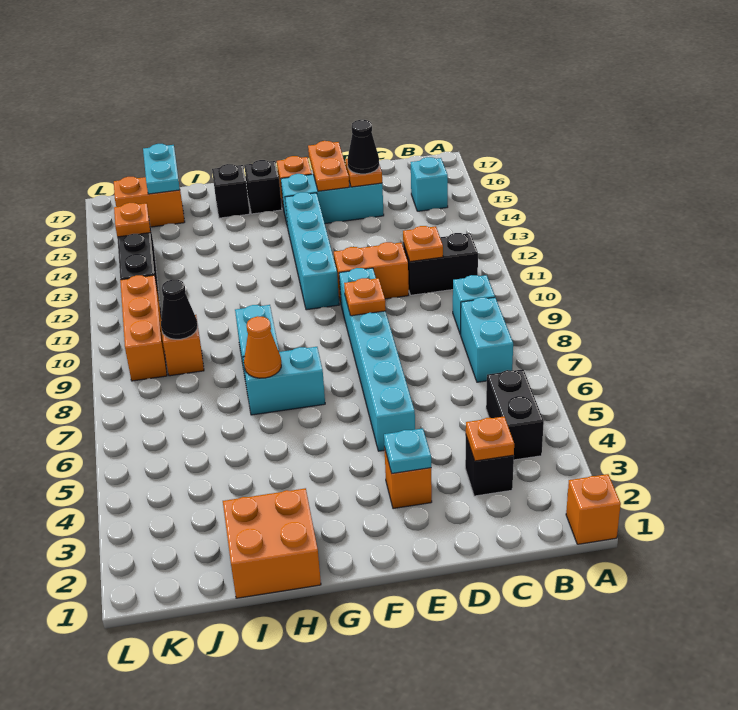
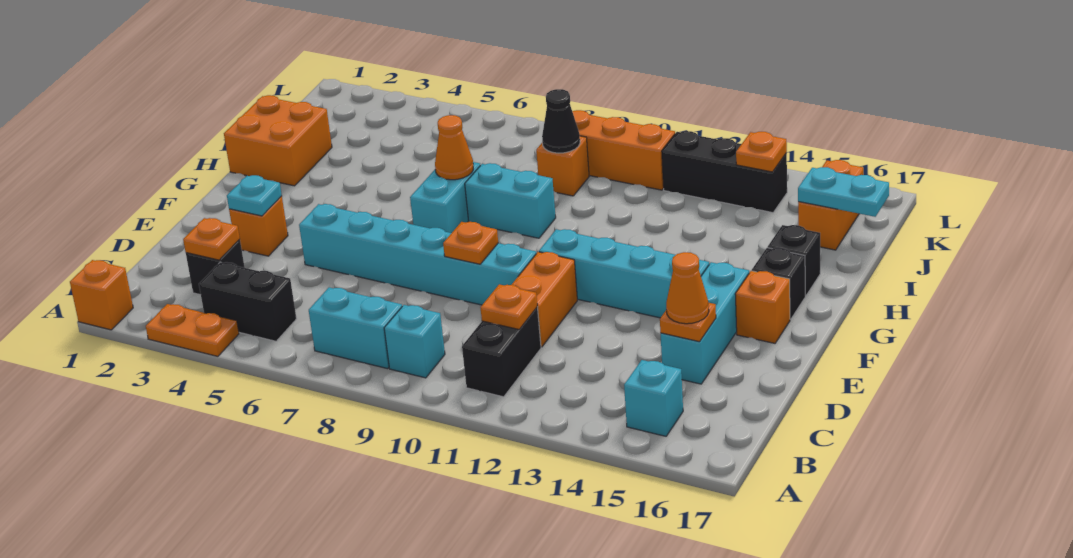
black cone D15 level 3 -> orange cone D15 level 3
orange plate E15:E16 level 2 -> orange plate A3:A4 level 1

